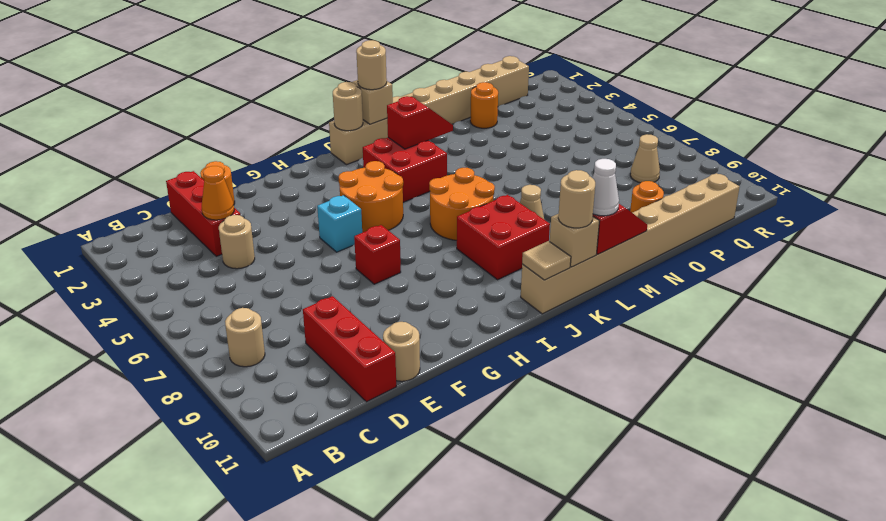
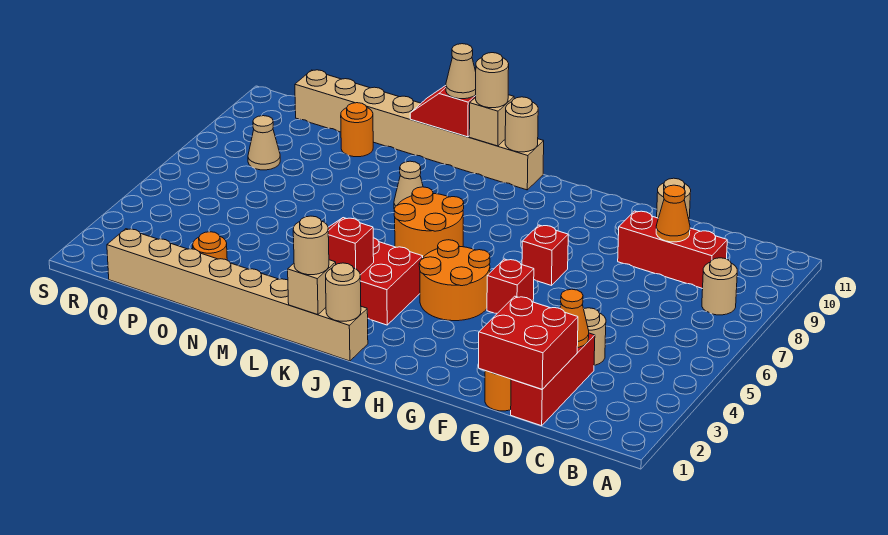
red brick D9:D11 level 1 -> red brick C9:E9 level 1
none -> orange cone D9 level 2
cyan brick G5 level 1 -> red brick G5 level 1
red brick J8:K9 level 1 -> red brick D1:E2 level 2
tan tile J11 level 2 -> tan round brick J11 level 2
white cone L11 level 3 -> tan cone L11 level 3

